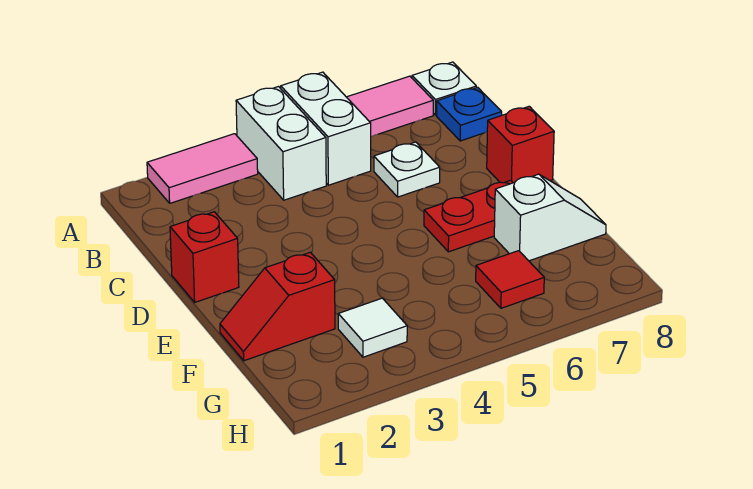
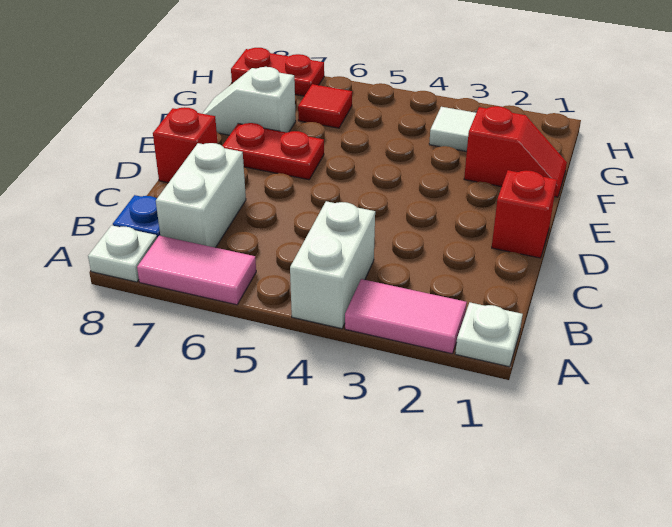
white brick A5:B5 level 1 -> white brick B7:C7 level 1
white plate C6 level 1 -> white plate A1 level 1
none -> red plate H7:H8 level 1

